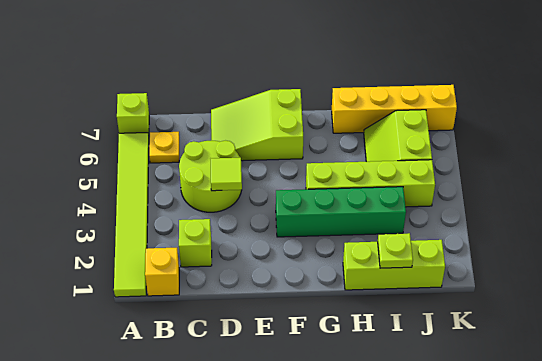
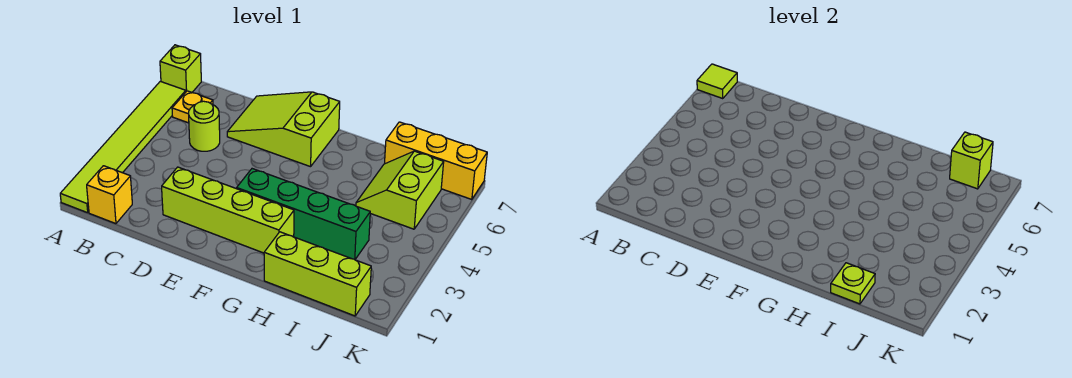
lime brick C2 level 1 -> lime brick J7 level 2
lime round brick C4:D5 level 1 -> lime round brick C5 level 1
lime tile D4 level 2 -> lime tile A7 level 2
lime brick G4:J4 level 1 -> lime brick D2:G2 level 1
yellow brick H7:K7 level 1 -> yellow brick I7:K7 level 1

